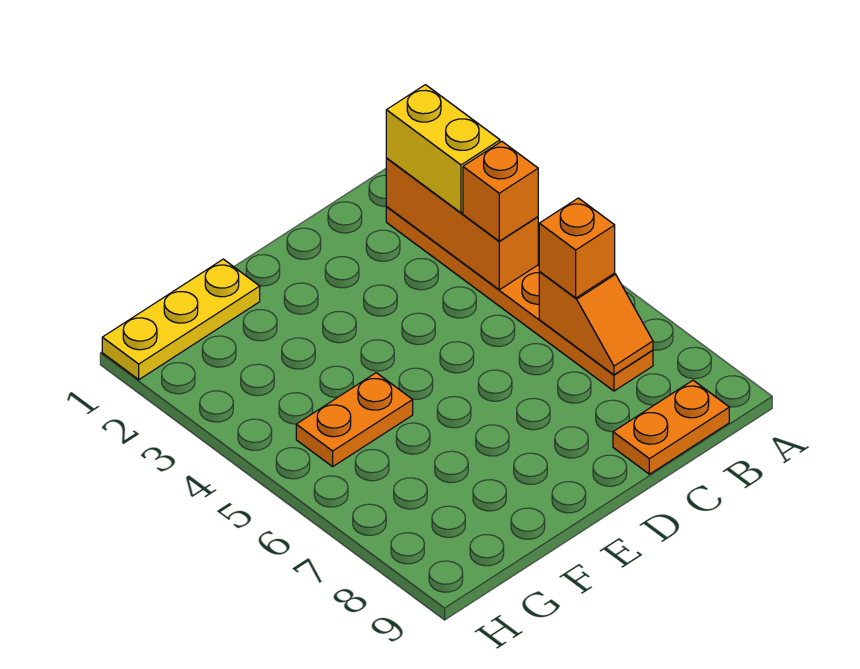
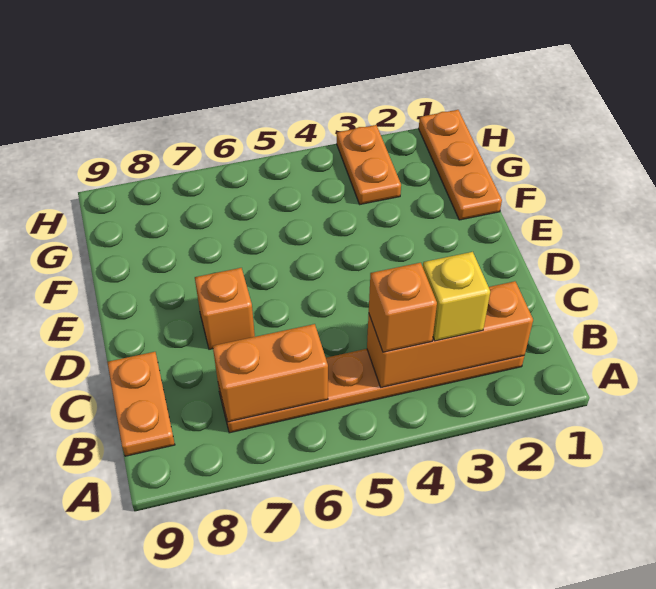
yellow brick B2:B3 level 3 -> yellow brick B3 level 3
orange slope B6:B7 level 2 top 6 -> orange brick B6:B7 level 2
orange brick B6 level 3 -> orange brick D7 level 1
yellow plate F1:H1 level 1 -> orange plate F1:H1 level 1
orange plate F5:G5 level 1 -> orange plate G3:H3 level 1

